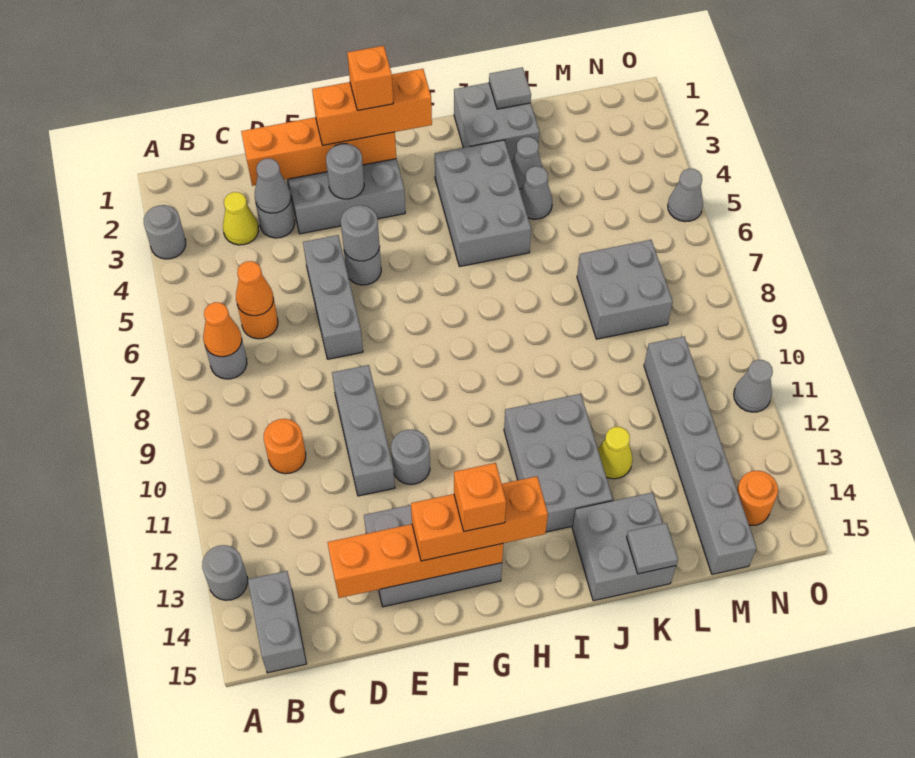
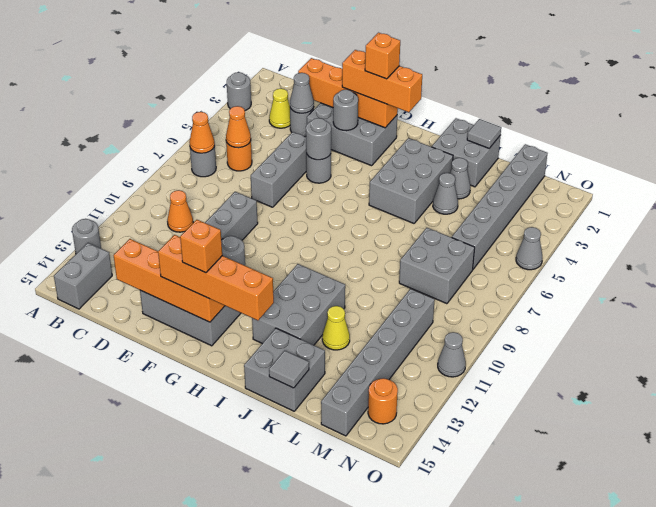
orange round brick C10 level 1 -> orange cone C10 level 1
orange brick F14:H14 level 3 -> orange brick F14:I14 level 3
none -> grey brick M1:M6 level 1

